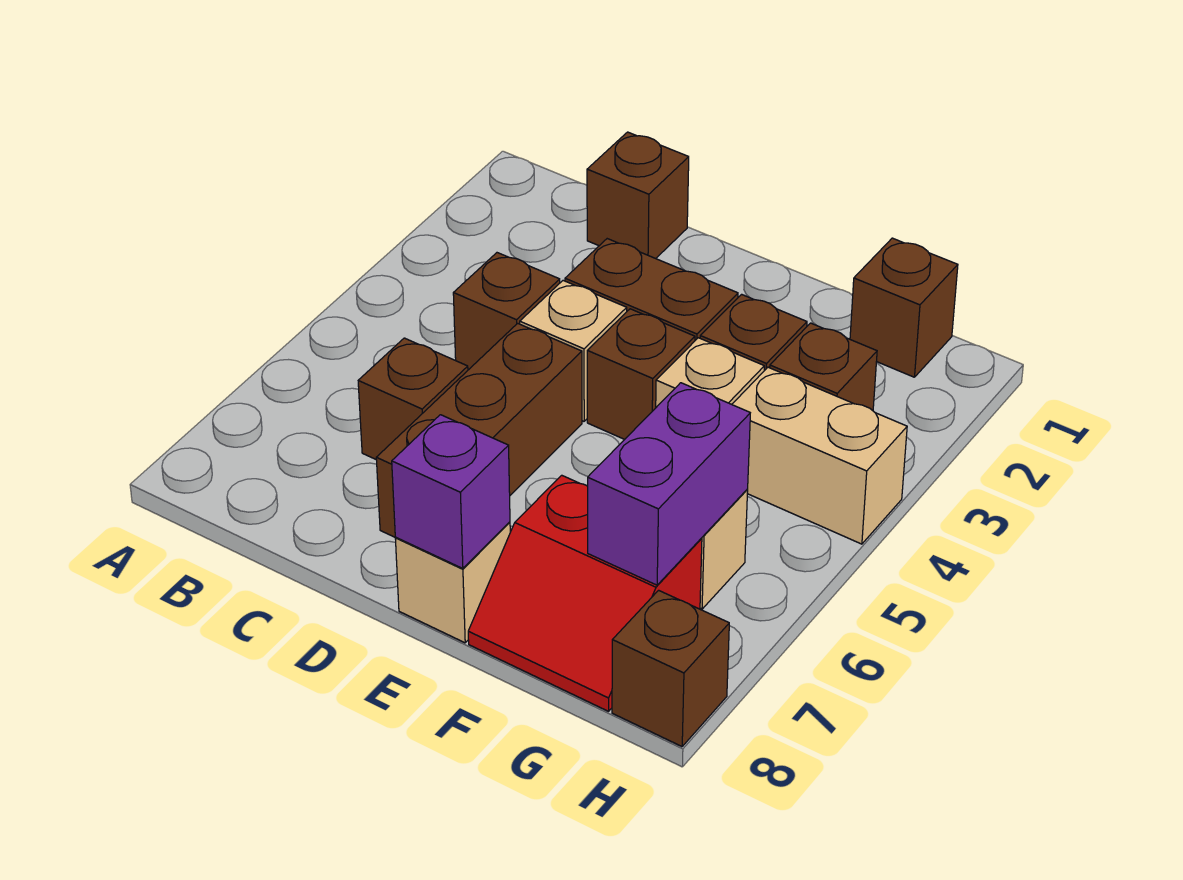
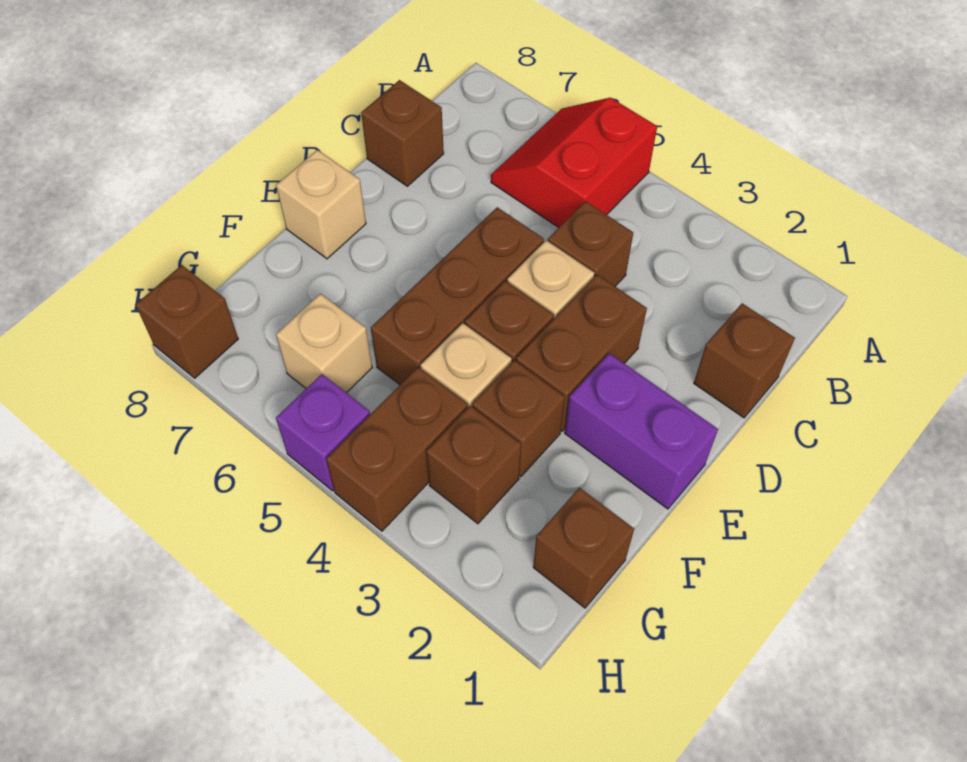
brown brick C6 level 1 -> brown brick C8 level 1
brown brick D5:D7 level 1 -> brown brick D5:F5 level 1
purple brick E8 level 2 -> purple brick H5 level 1
red slope F7:G8 level 1 top 7 -> red slope A5:B6 level 1 top 5
tan brick G4:H4 level 1 -> brown brick G4:H4 level 1
purple brick G6:G7 level 2 -> purple brick E1:E2 level 1

